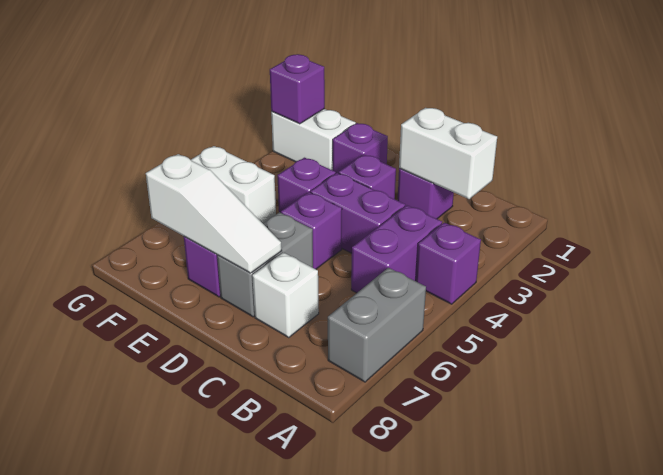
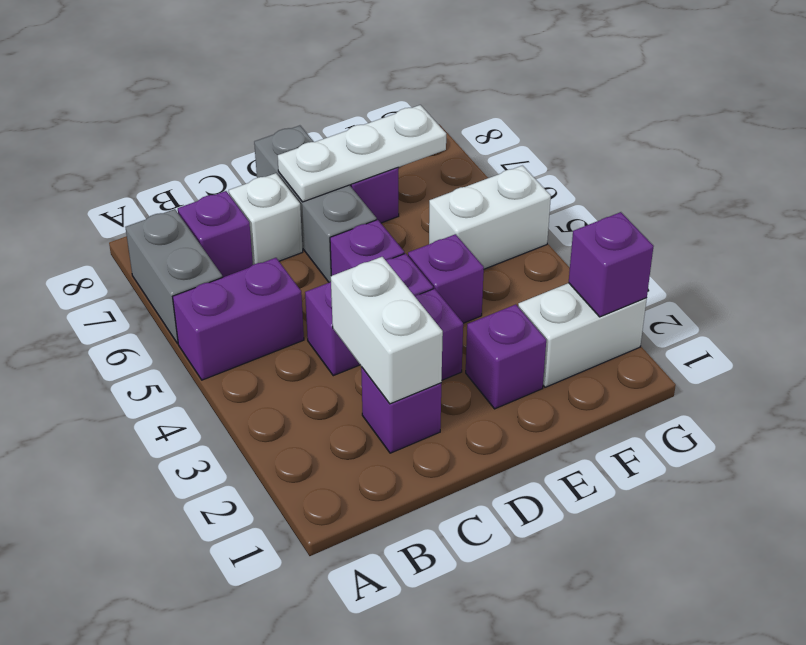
purple brick A4 level 1 -> purple brick B7 level 1
white brick B2:C2 level 2 -> white brick C2:C3 level 2
purple brick B4:B5 level 1 -> purple brick A5:B5 level 1
grey brick D6:D7 level 1 -> grey brick D6:D8 level 1
white slope D7:F7 level 2 top F -> white plate D7:F7 level 2

